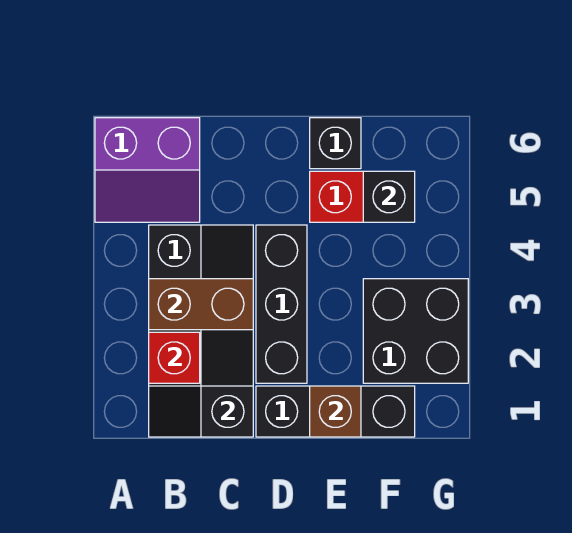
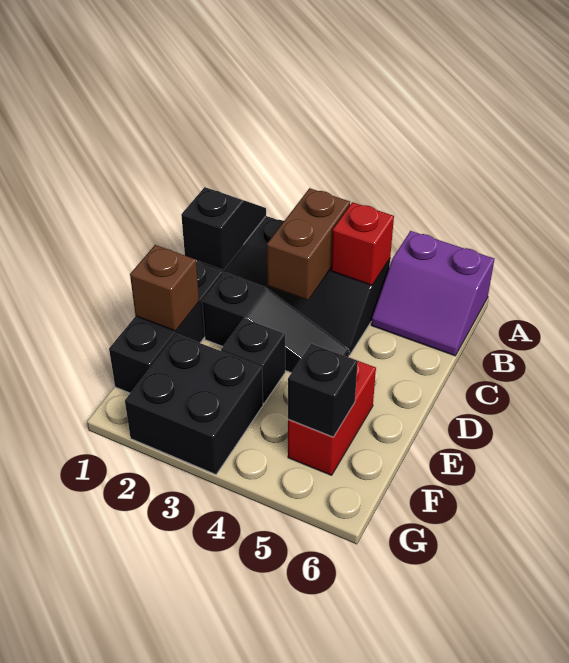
purple slope A5:B6 level 1 top 6 -> purple slope A5:B6 level 1 top A
red brick B2 level 2 -> red brick B4 level 2
black brick D2:D4 level 1 -> black slope D2:D4 level 1 top 2
black brick E6 level 1 -> black brick E3 level 1

